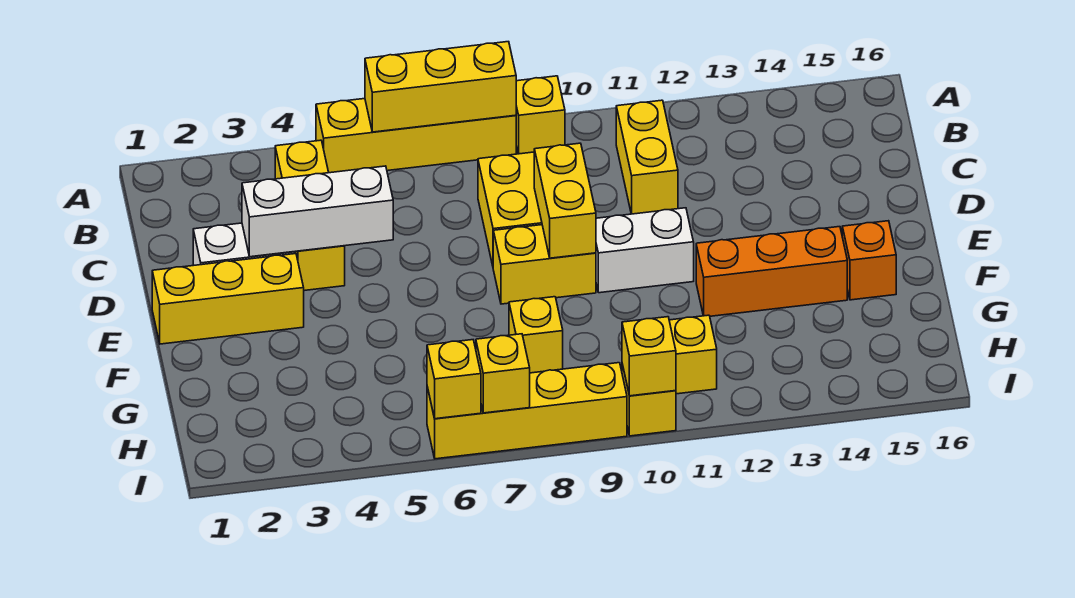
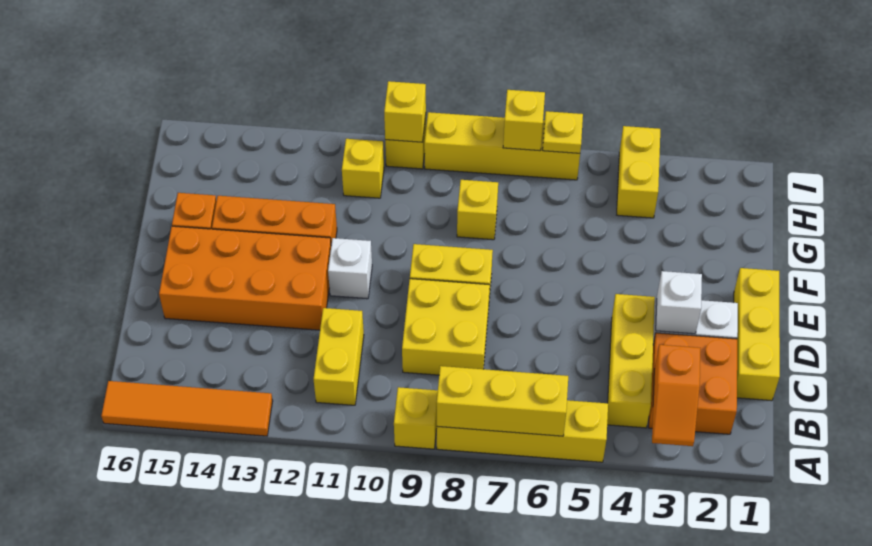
none -> orange slope A3:B3 level 2 top B
none -> orange tile A13:A16 level 1
none -> orange brick B2:C3 level 1
white brick D3:D5 level 2 -> white brick D3 level 2
yellow brick D9:E9 level 2 -> yellow brick H4:I4 level 1
none -> orange brick D12:E15 level 1
yellow brick E1:E3 level 1 -> yellow brick C1:E1 level 1
white brick E10:E11 level 1 -> white brick E11 level 1
yellow brick I6 level 2 -> yellow plate I6 level 2

